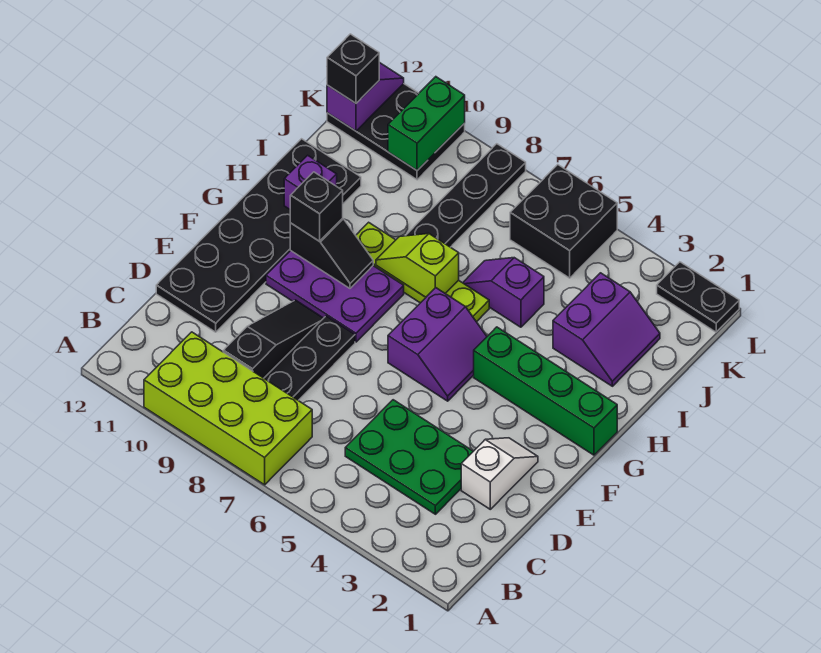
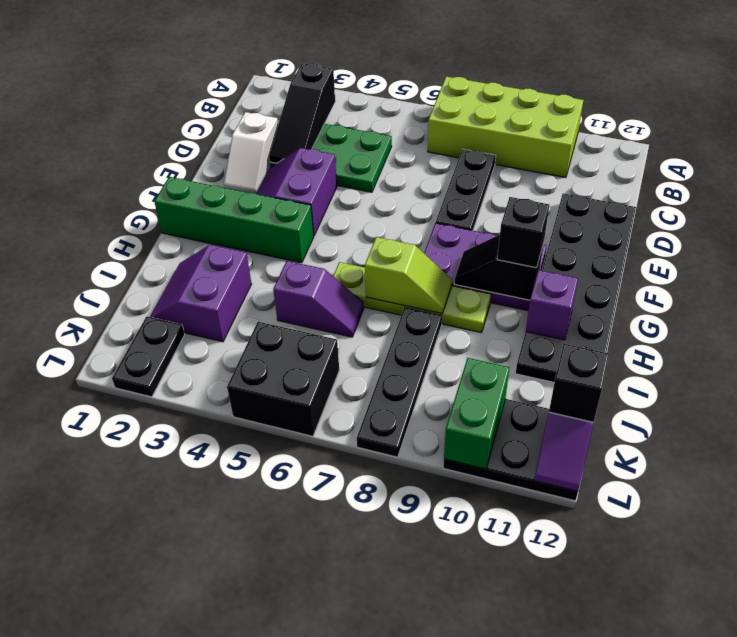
black slope C9:E9 level 1 top C -> black slope B3:D3 level 2 top B
purple slope F5:G6 level 1 top 6 -> purple slope E3:F4 level 1 top 4
black plate L1:L2 level 1 -> black plate K2:L2 level 1

